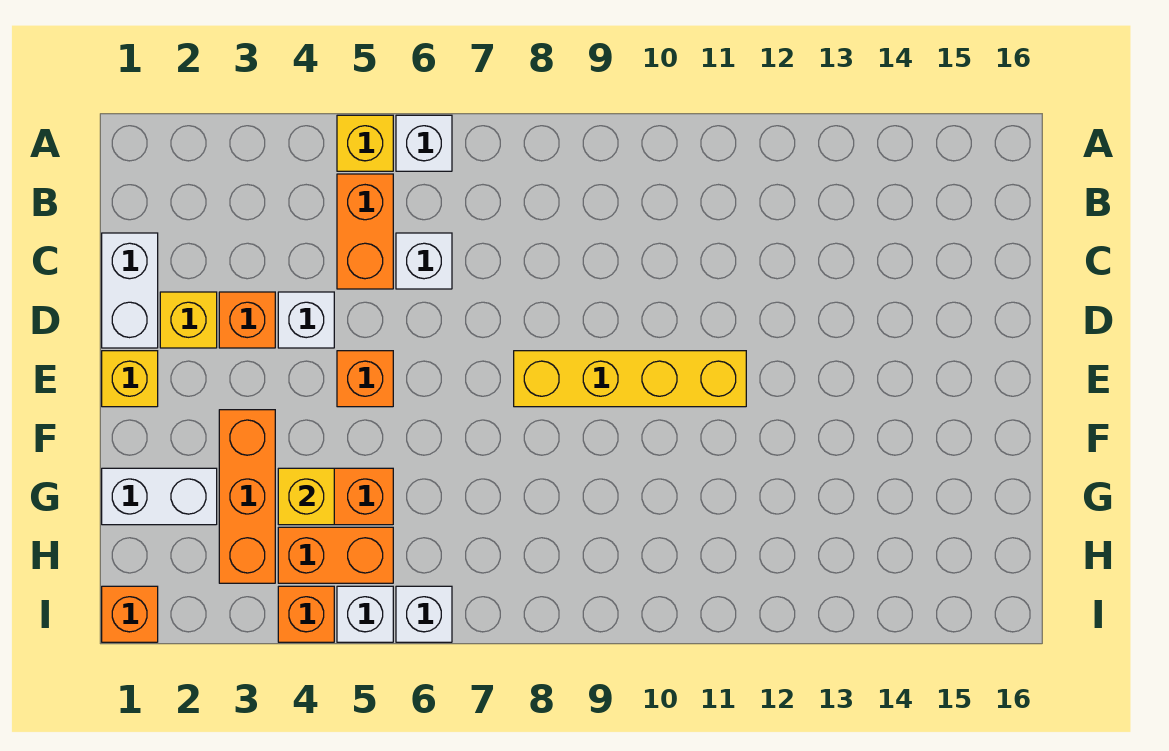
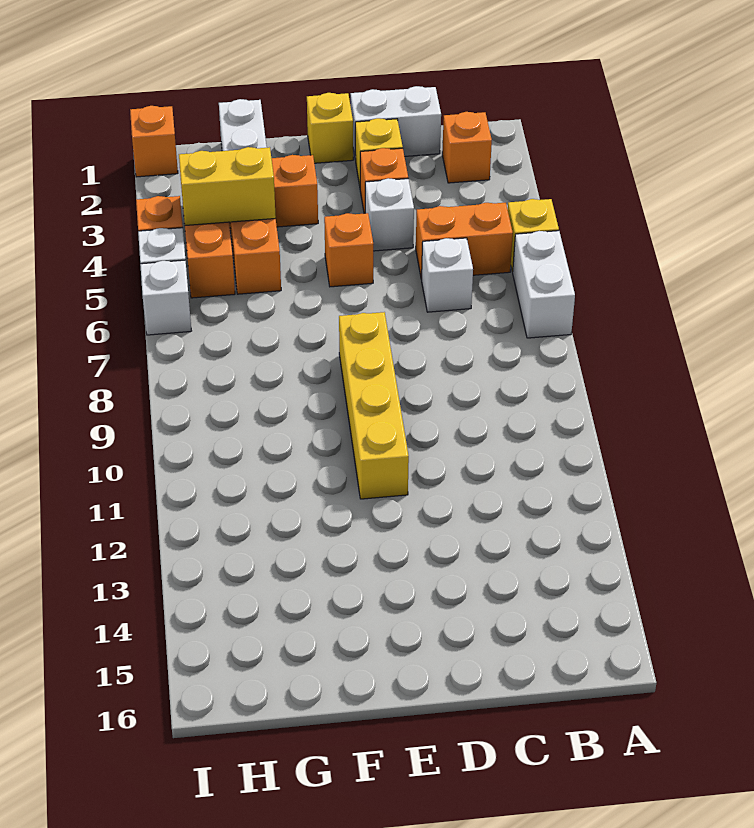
white brick A6 level 1 -> white brick A6:A7 level 1
none -> orange brick B2 level 1
yellow brick G4 level 2 -> yellow brick G4:H4 level 2

